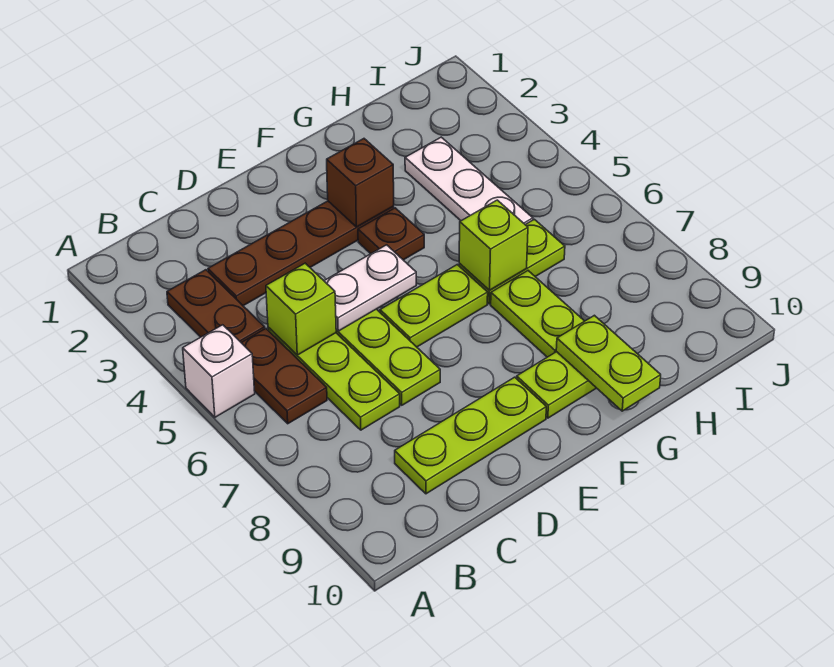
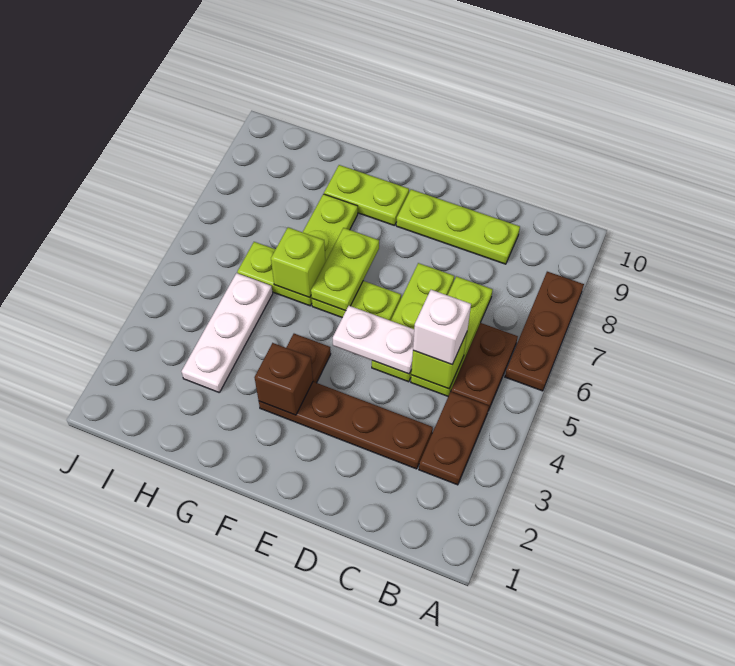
white brick A5 level 1 -> white brick C5 level 3
none -> brown plate A6:A8 level 1
lime plate G9:G10 level 2 -> lime plate F6:F7 level 2

